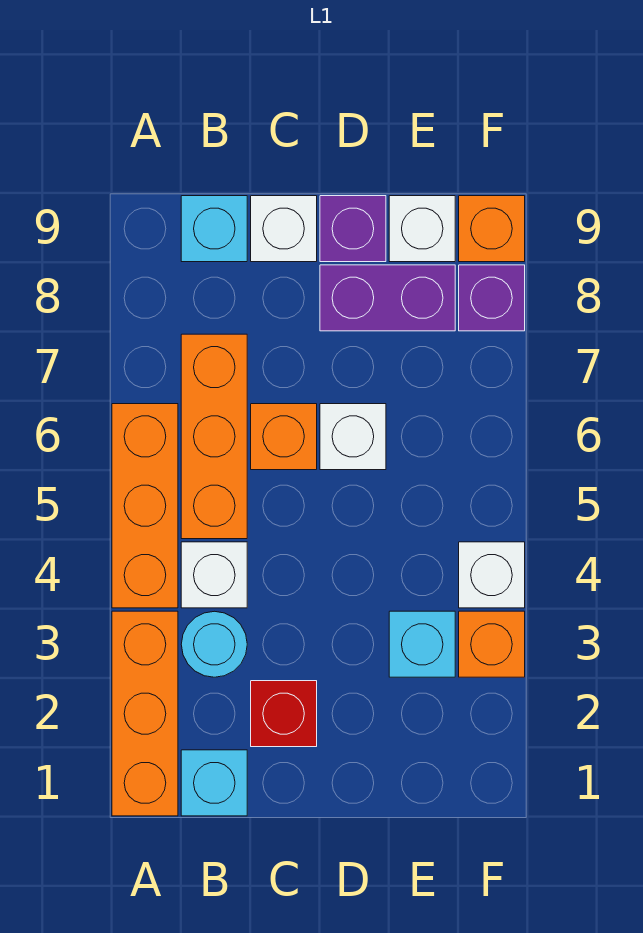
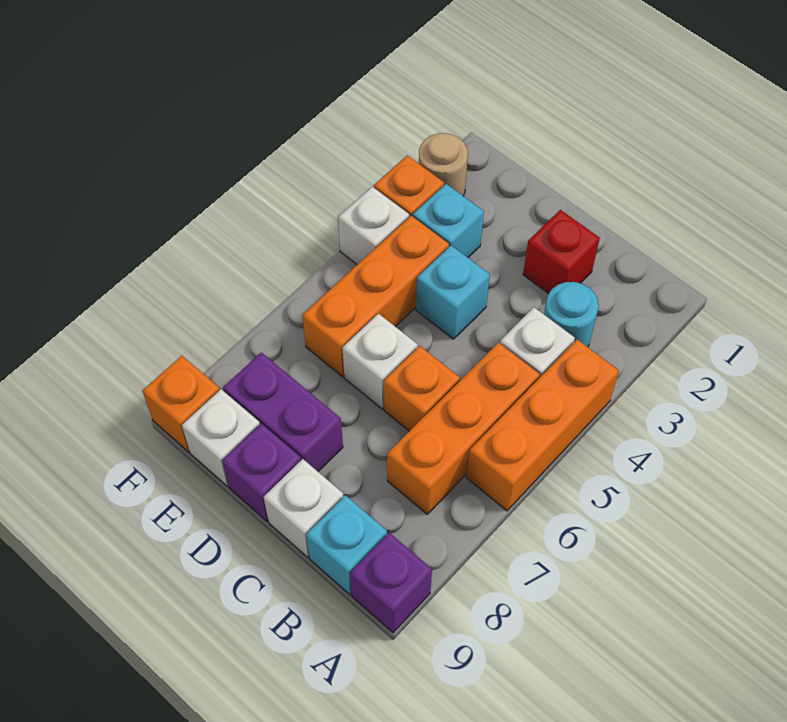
orange brick A1:A3 level 1 -> orange brick E4:E6 level 1
cyan brick B1 level 1 -> cyan brick D4 level 1
none -> tan round brick F2 level 1
purple brick F8 level 1 -> purple brick A9 level 1

